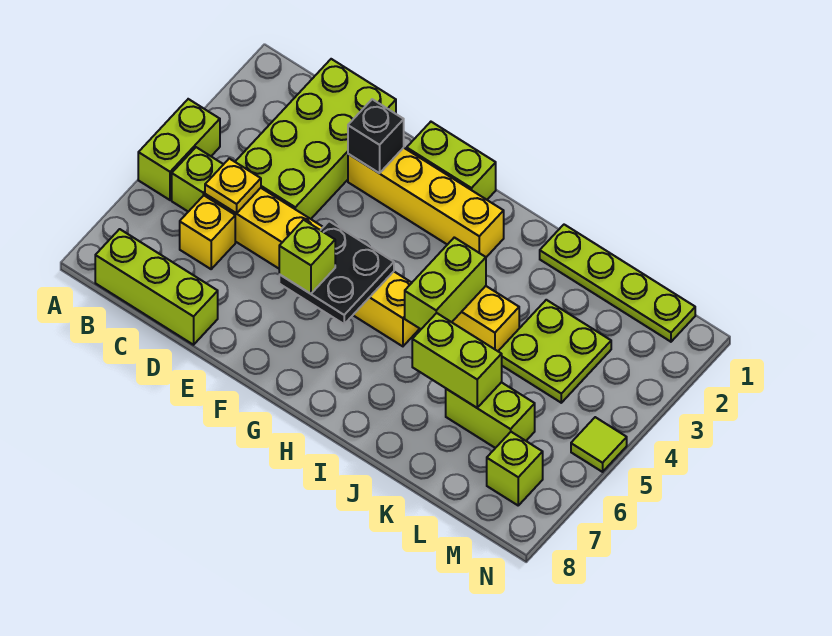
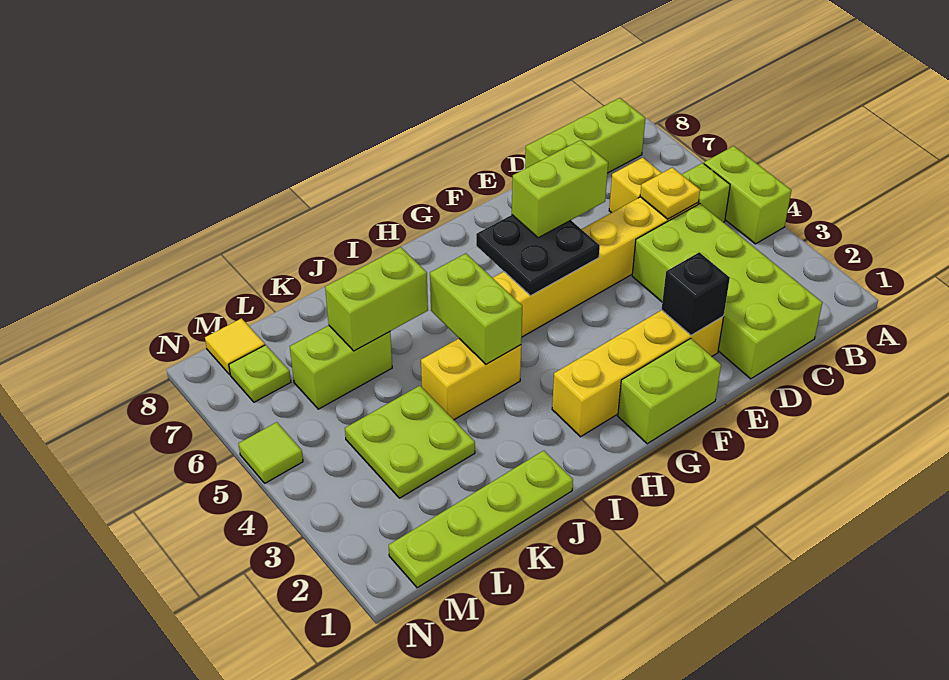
lime brick F6 level 3 -> lime brick E6:F6 level 3
lime brick M7 level 1 -> lime plate M7 level 1
none -> yellow tile M8 level 1

